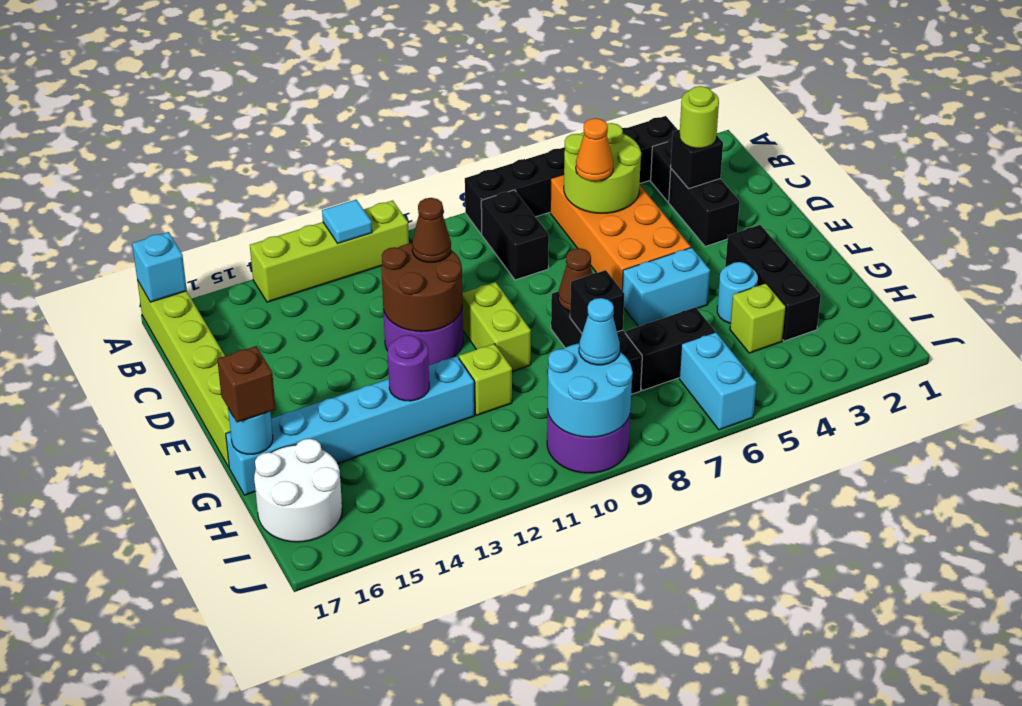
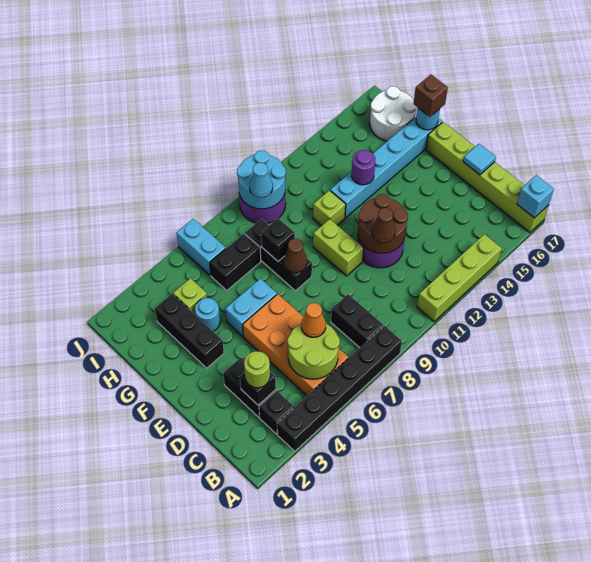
cyan tile A12 level 2 -> cyan tile D17 level 2

